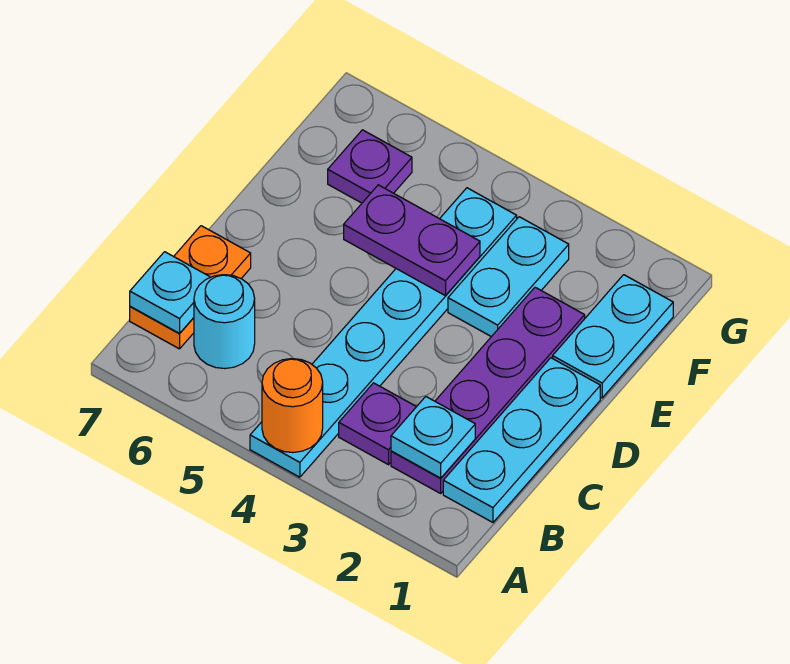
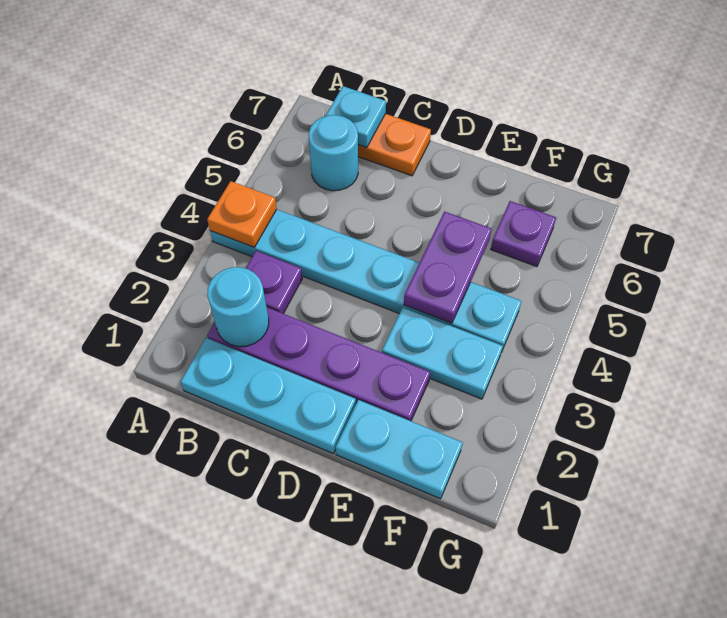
orange round brick A4 level 2 -> orange plate A4 level 2
cyan plate B2 level 2 -> cyan round brick B2 level 2

